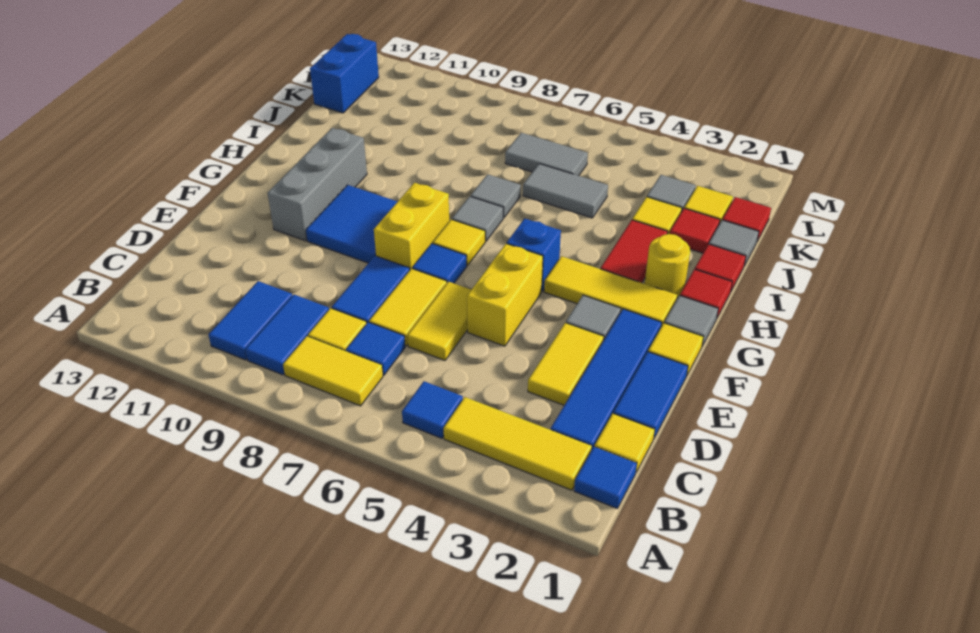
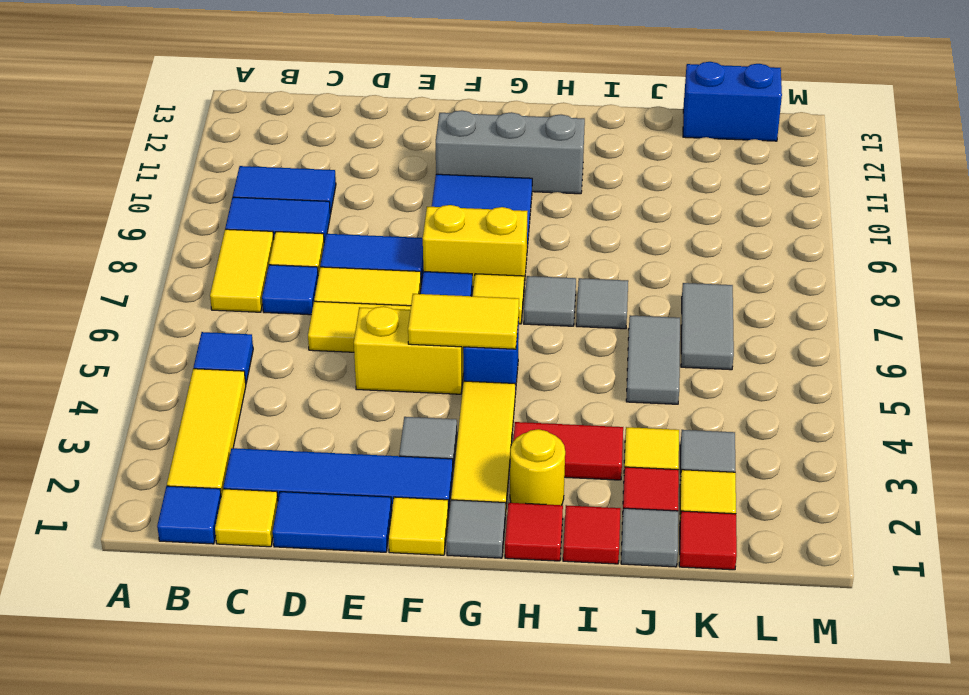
yellow tile D3:E3 level 1 -> yellow tile F5:G5 level 2

